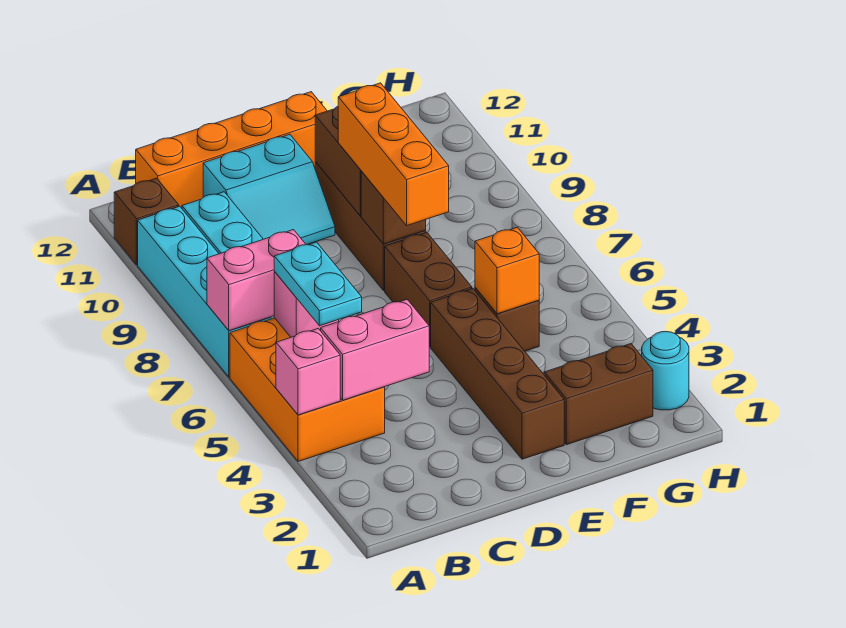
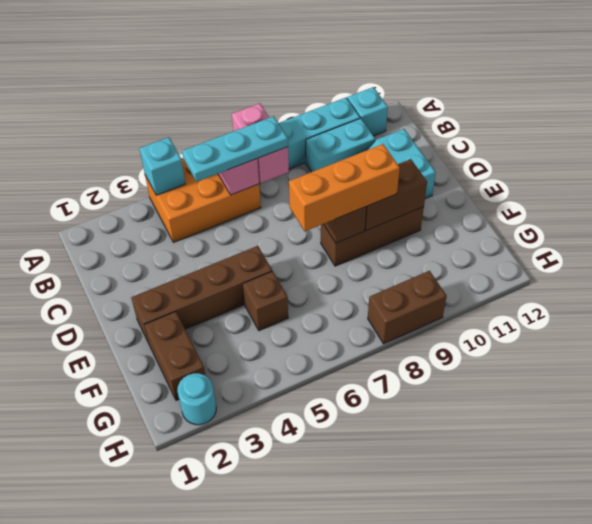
pink brick A4 level 2 -> cyan brick A4 level 2
brown brick A11 level 1 -> cyan brick A11 level 1
pink brick B4:C4 level 2 -> none
cyan plate B5:B6 level 3 -> cyan plate B5:B7 level 3
orange brick B12:E12 level 1 -> none
brown brick E6:E7 level 1 -> brown brick H8:H9 level 1
orange brick F5 level 2 -> none

